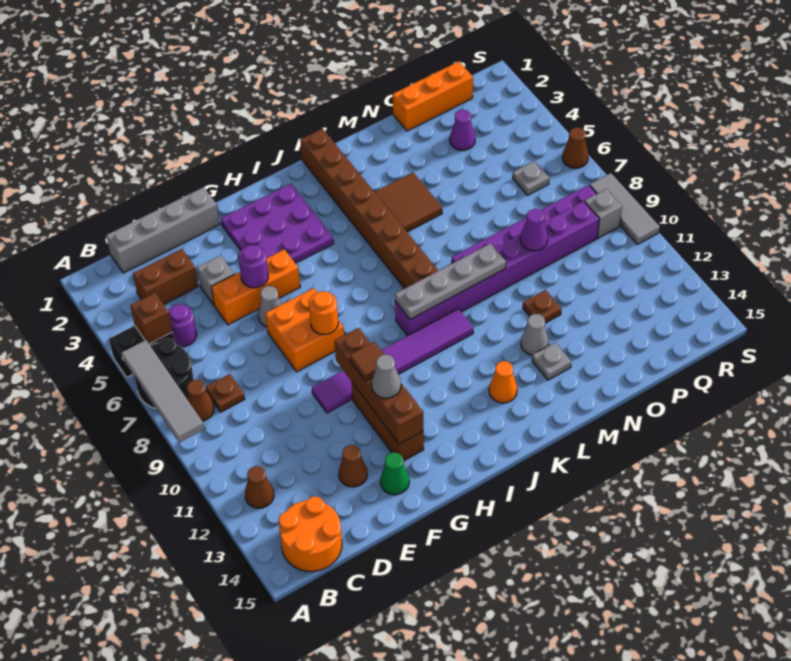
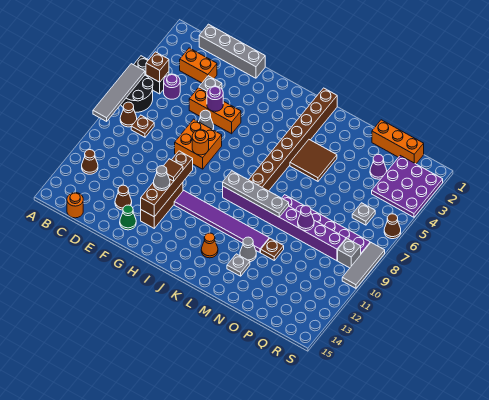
orange round brick B14:C15 level 1 -> orange round brick C15 level 1
brown brick C3:D3 level 1 -> orange brick C3:D3 level 1
purple tile F10:K10 level 1 -> purple tile H11:M11 level 1
purple plate G2:I4 level 1 -> purple plate Q2:S4 level 1

